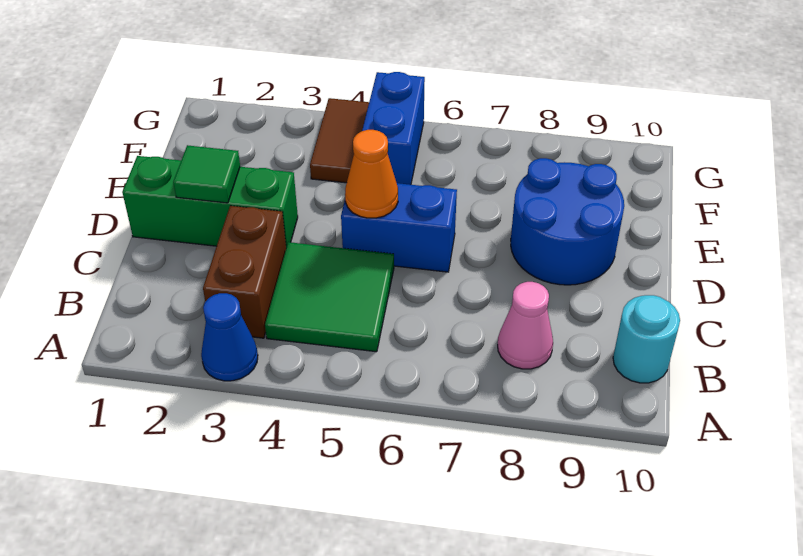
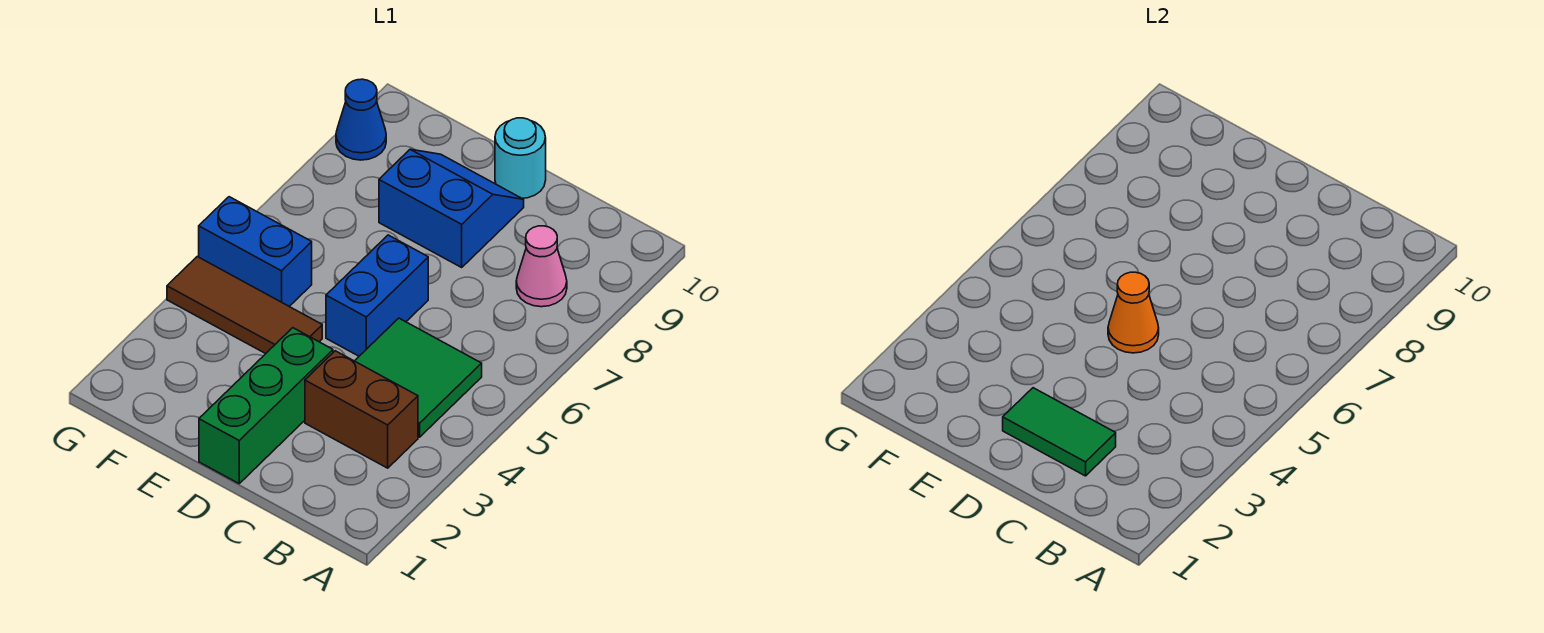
blue cone A3 level 1 -> blue cone G9 level 1
cyan round brick B10 level 1 -> cyan round brick D10 level 1
green tile D2 level 2 -> green tile C2:D2 level 2
blue round brick D8:E9 level 1 -> blue slope D8:E9 level 1 top 8
brown tile F4:G4 level 1 -> brown tile E4:G4 level 1

